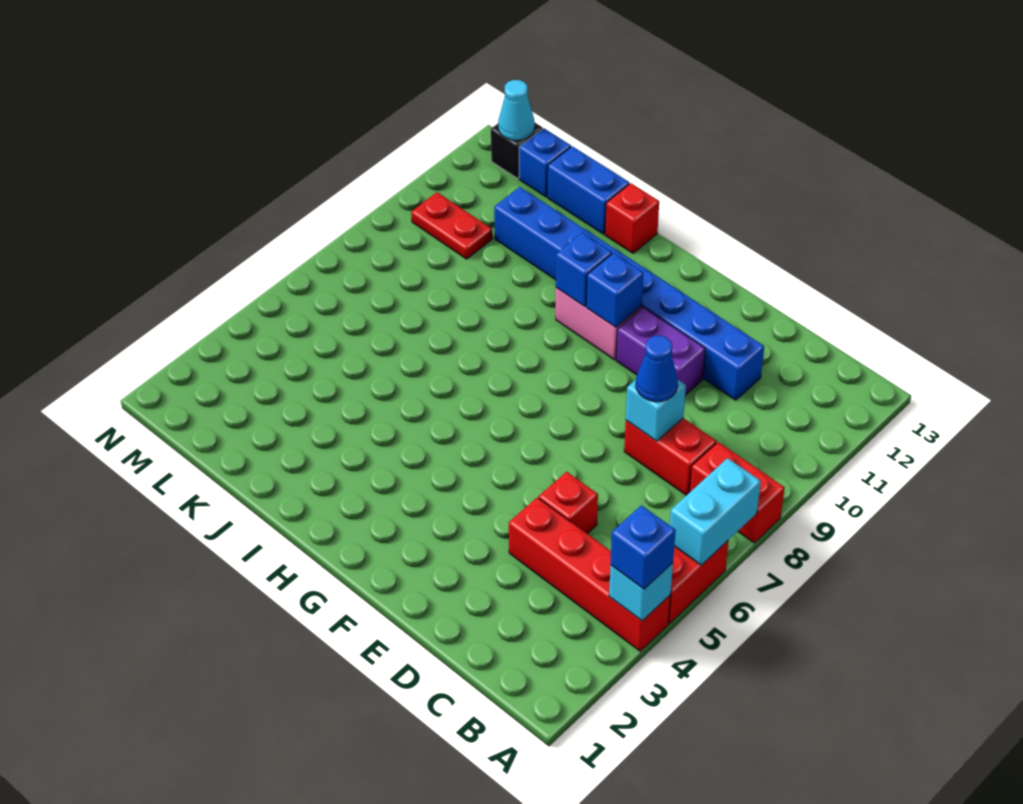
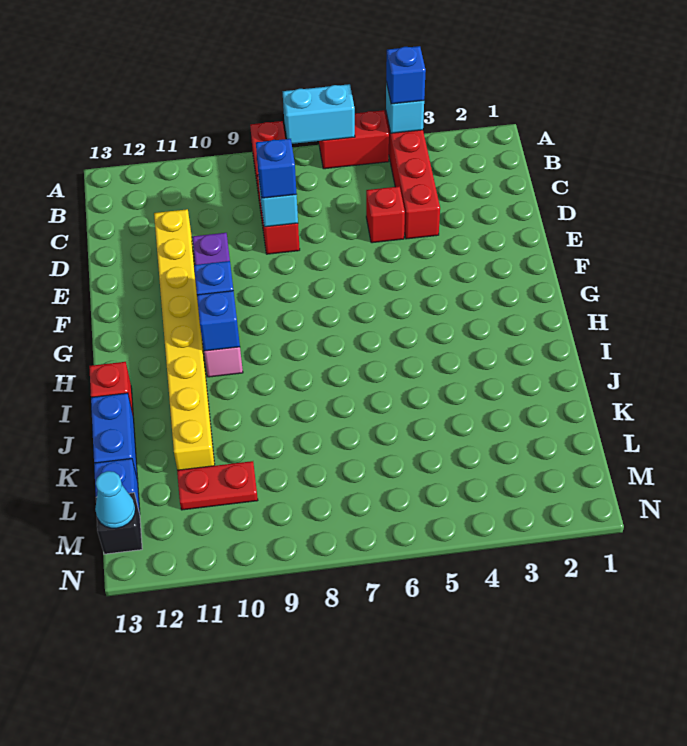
blue cone D8 level 3 -> blue brick D8 level 3
blue brick D11:K11 level 1 -> yellow brick D11:K11 level 1
red plate L10:M10 level 1 -> red plate L10:L11 level 1

